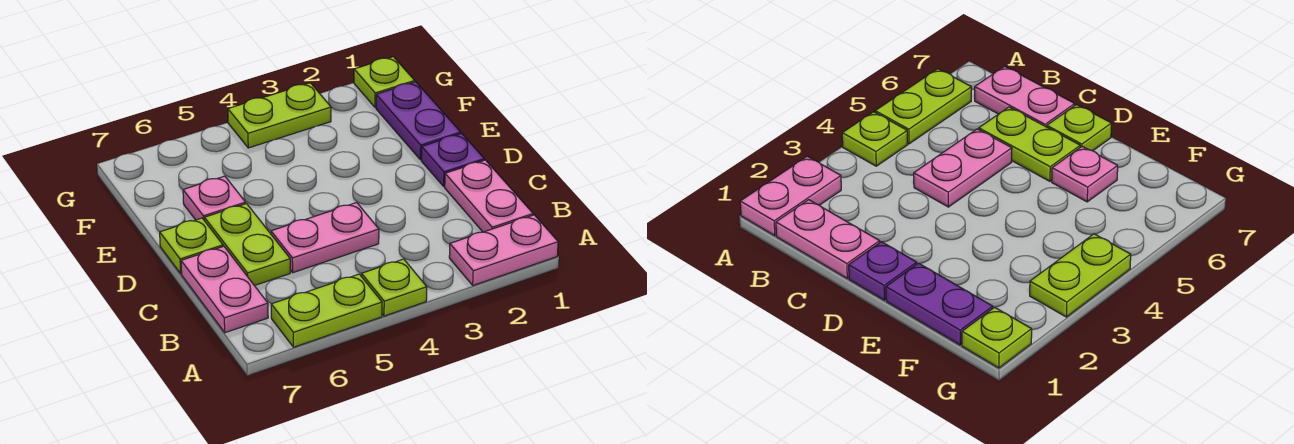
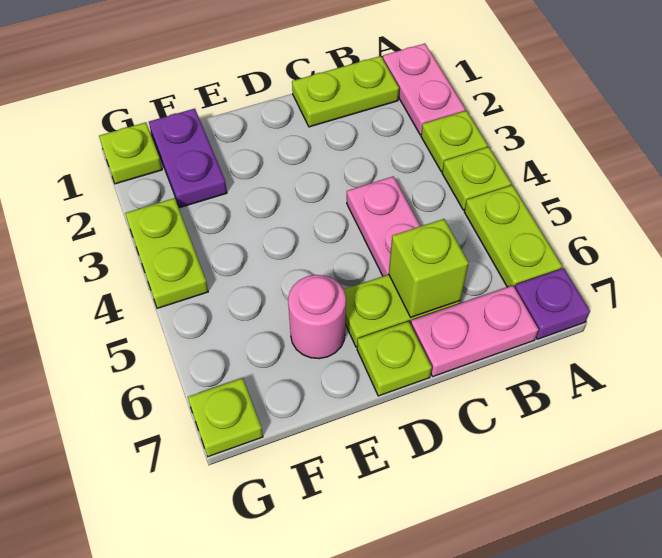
none -> lime plate A3 level 1
pink plate B1:C1 level 1 -> lime plate B1:C1 level 1
none -> lime brick C6 level 2
purple plate D1 level 1 -> purple plate A7 level 1
purple plate E1:F1 level 1 -> purple plate F1:F2 level 1
pink plate E6 level 1 -> pink round brick E6 level 1
none -> lime plate G7 level 1

